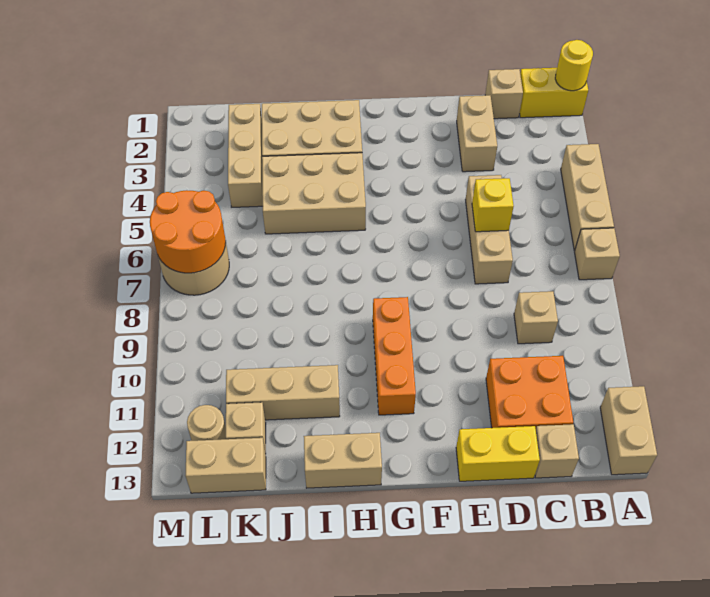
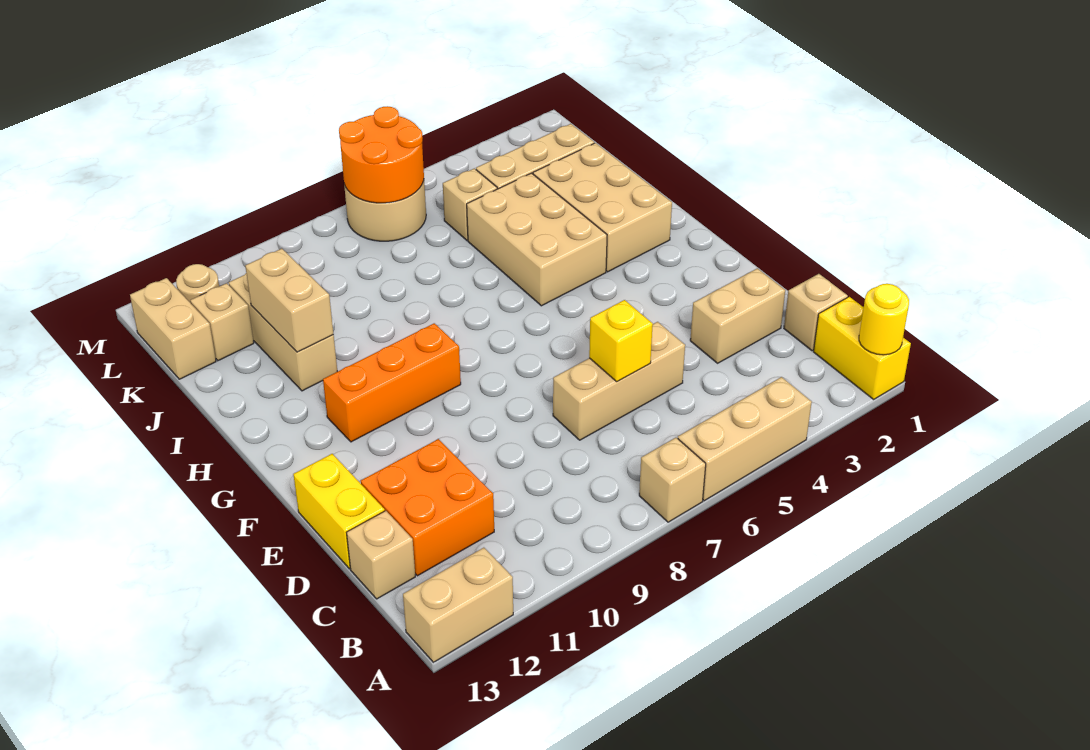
tan brick C9 level 1 -> tan brick K5 level 1
tan brick H13:I13 level 1 -> tan brick I11:J11 level 2

